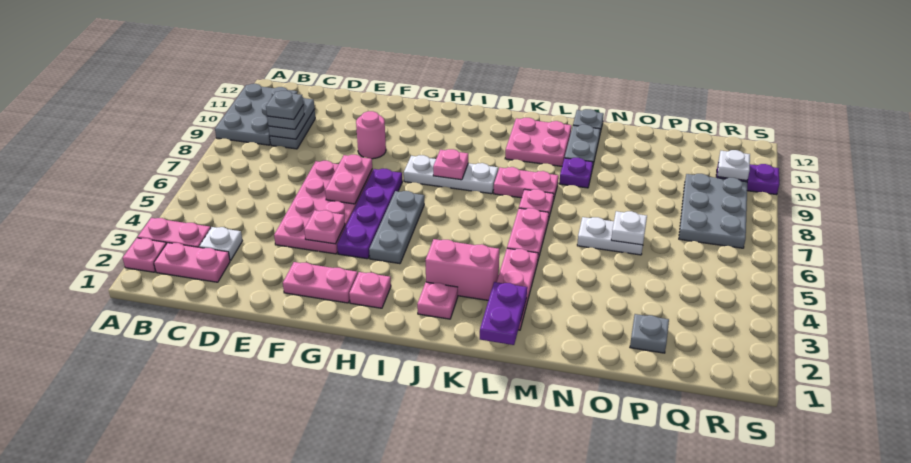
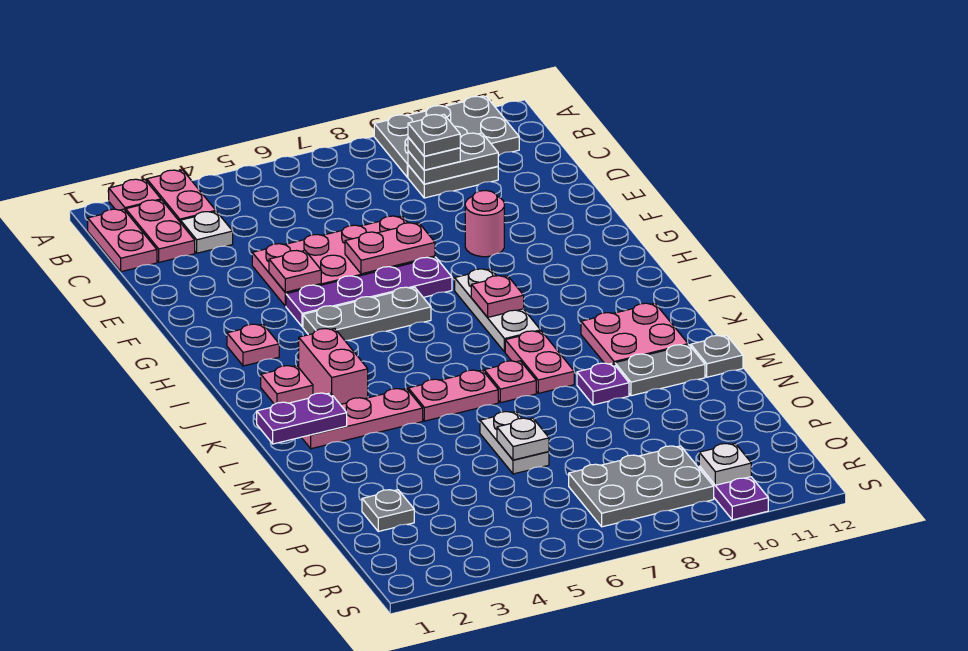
pink plate F2:G2 level 1 -> pink plate B1:C1 level 1

